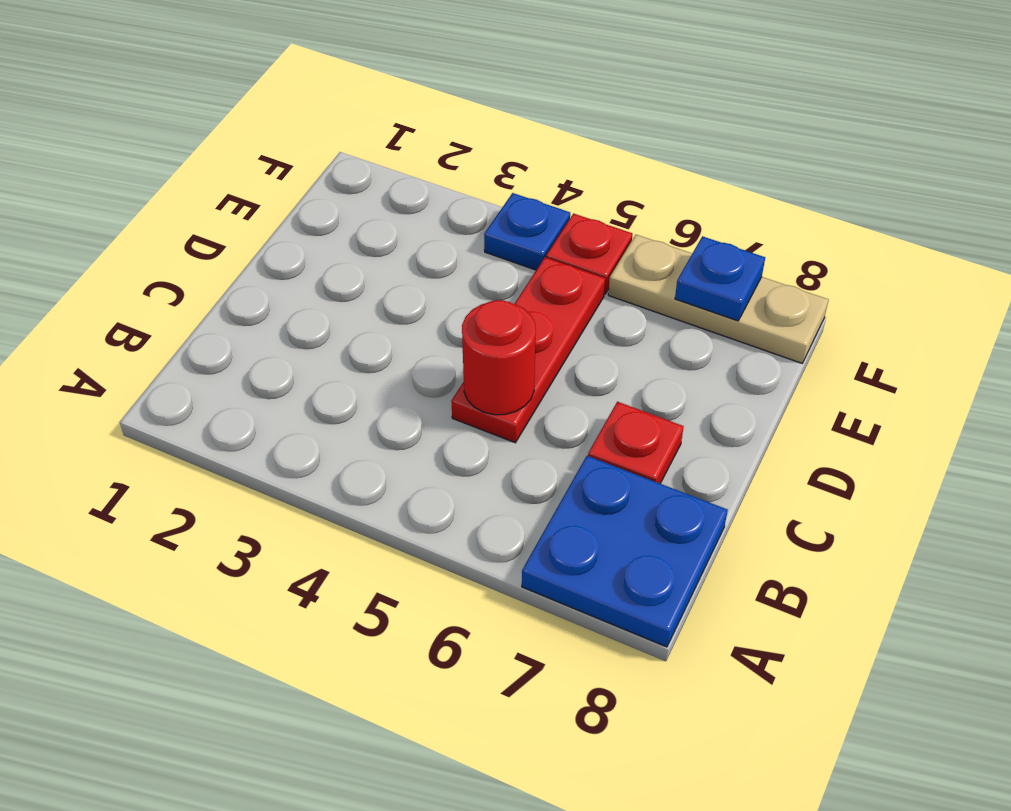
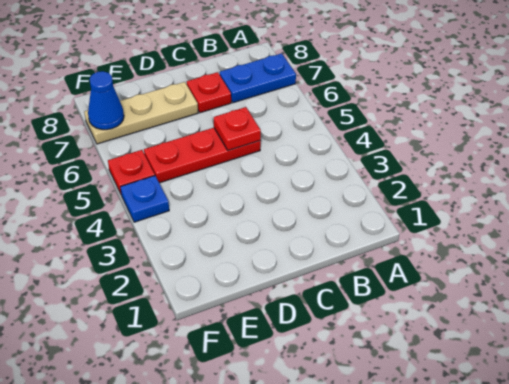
blue plate A7:B8 level 1 -> blue plate A7:B7 level 1
red round brick C5 level 2 -> red plate C5 level 2
tan plate F6:F8 level 1 -> tan plate D7:F7 level 1
blue plate F7 level 2 -> blue cone F7 level 2

